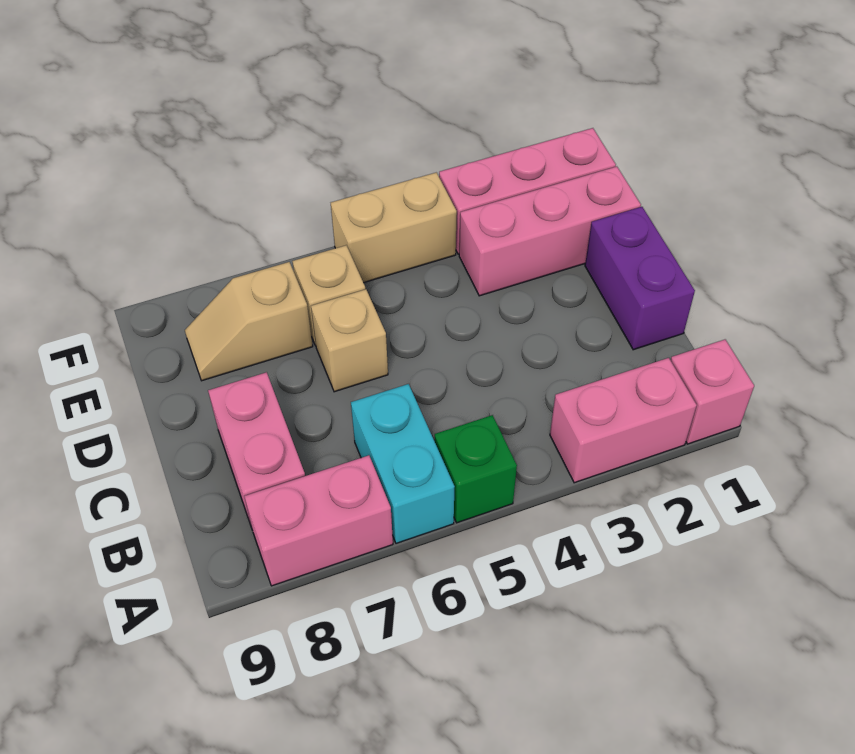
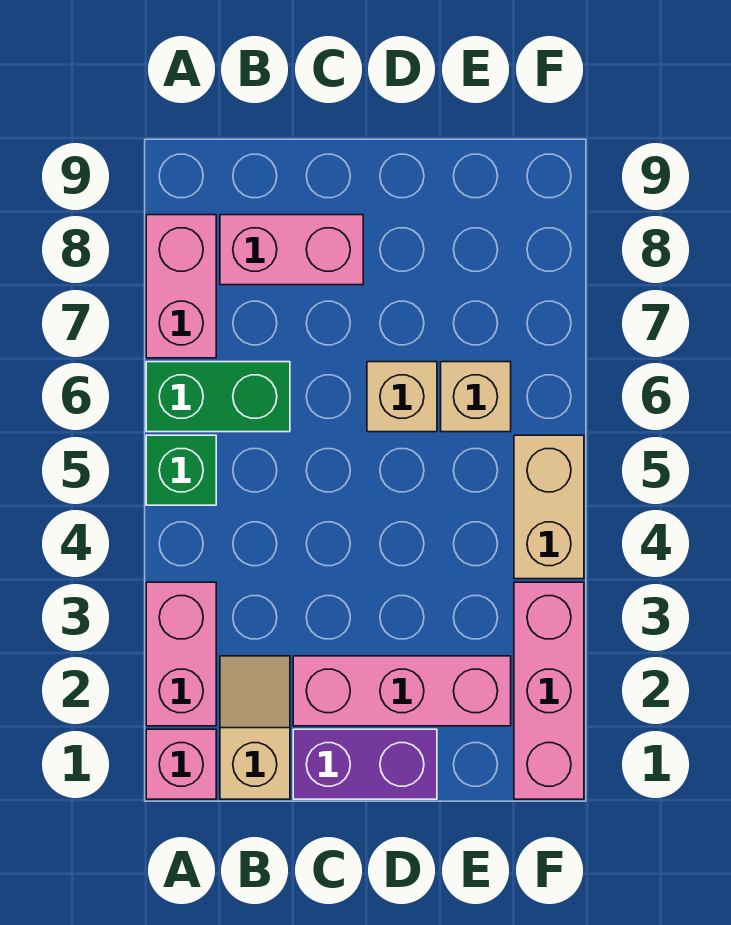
cyan brick A6:B6 level 1 -> green brick A6:B6 level 1
pink brick E1:E3 level 1 -> pink brick C2:E2 level 1
tan slope E7:E8 level 1 top 7 -> tan slope B1:B2 level 1 top 1

